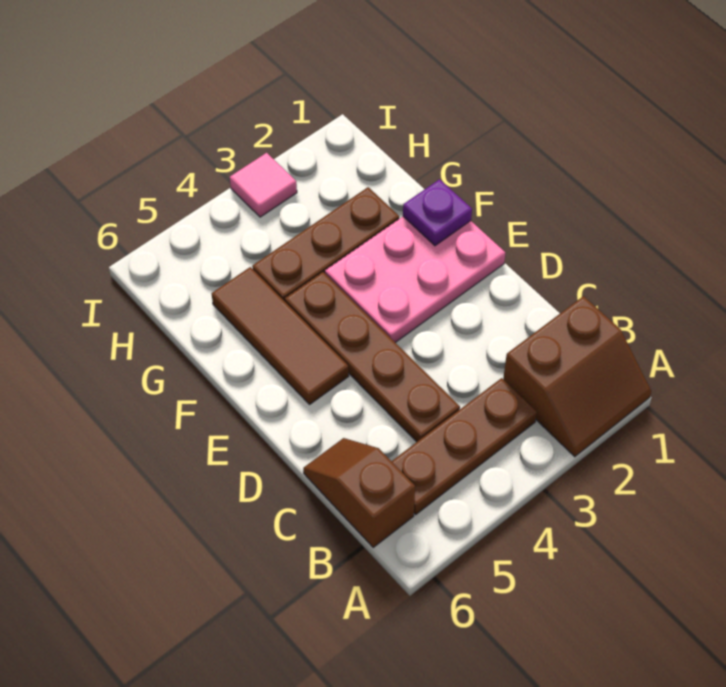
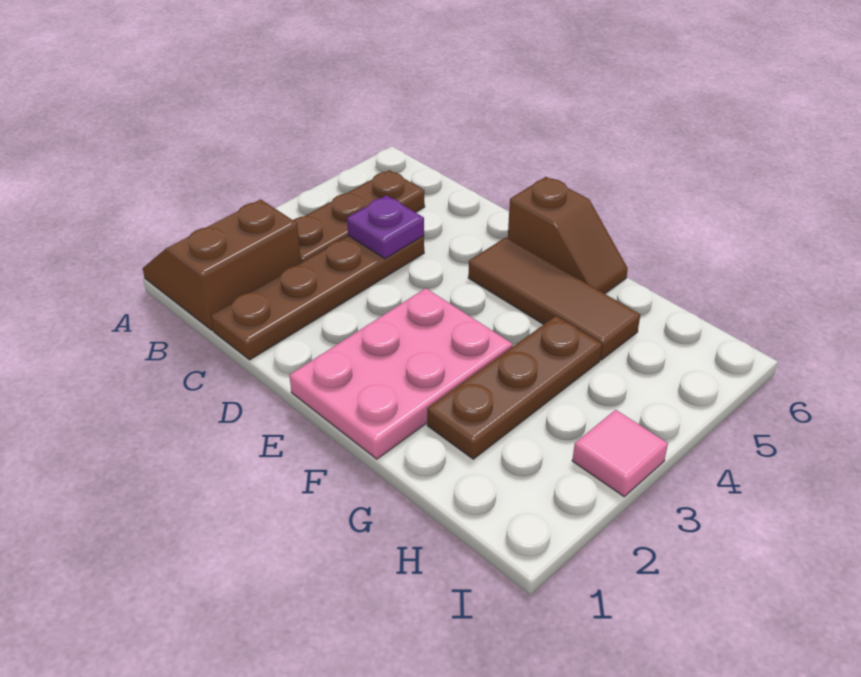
brown slope B6:C6 level 1 top B -> brown slope E6:F6 level 1 top E
brown plate C4:F4 level 1 -> brown plate C1:C4 level 1
purple plate F1 level 2 -> purple plate C4 level 2

